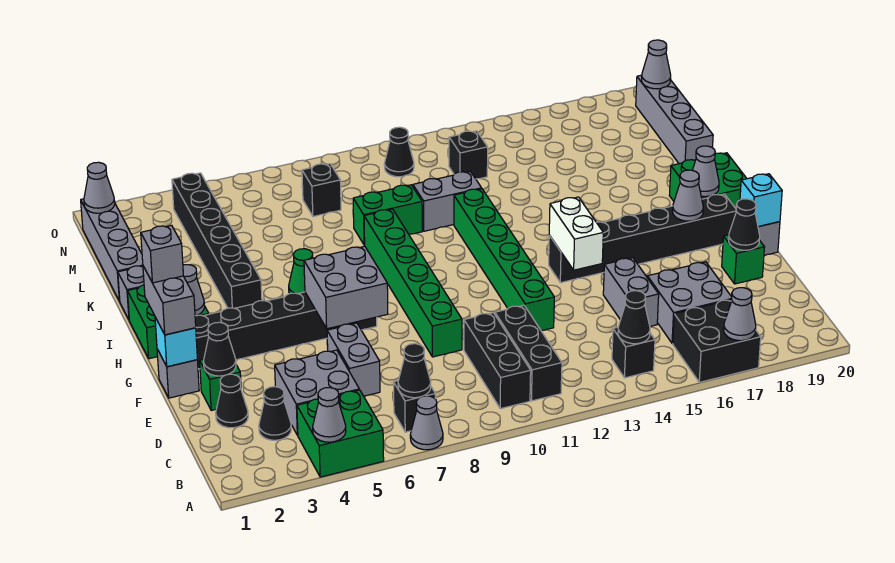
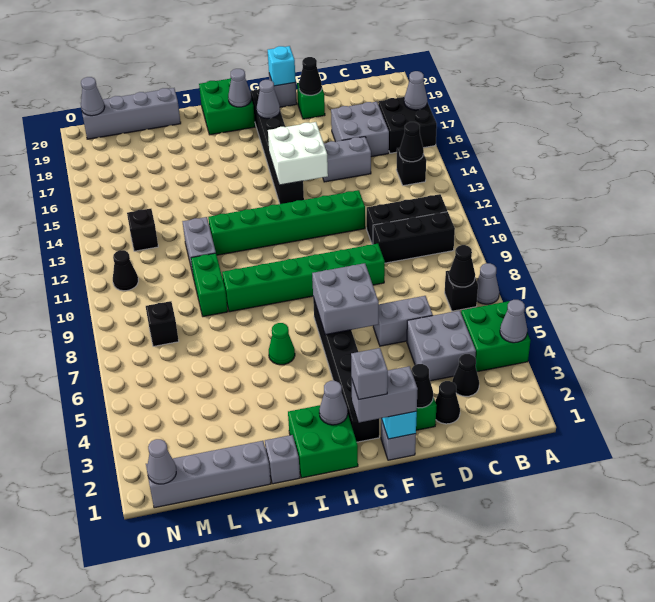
white brick F14:G14 level 2 -> white brick F14:G15 level 2
black brick I4:N4 level 1 -> none

